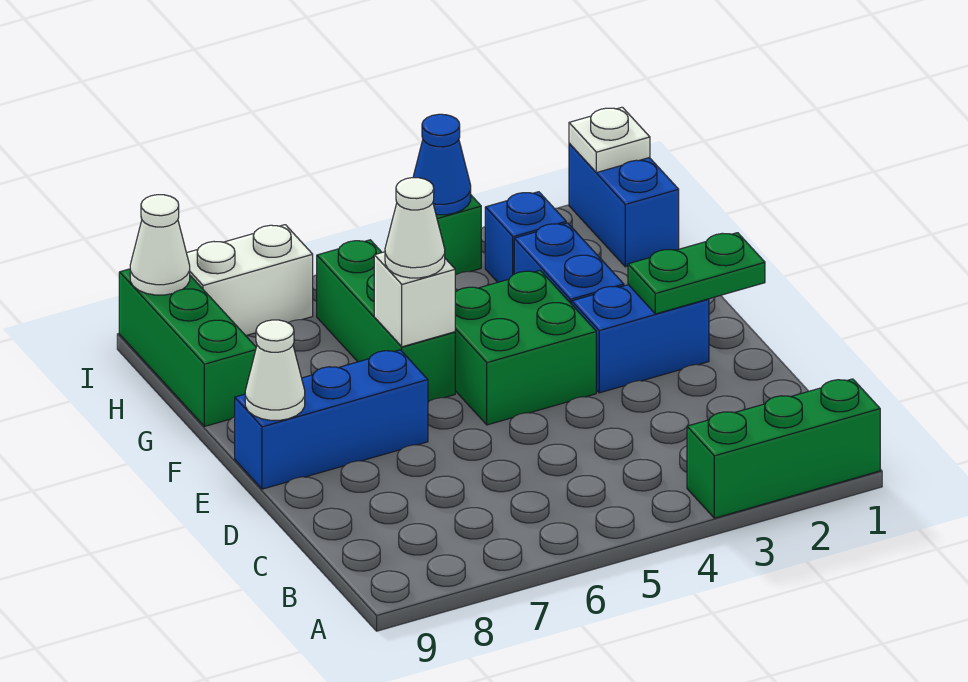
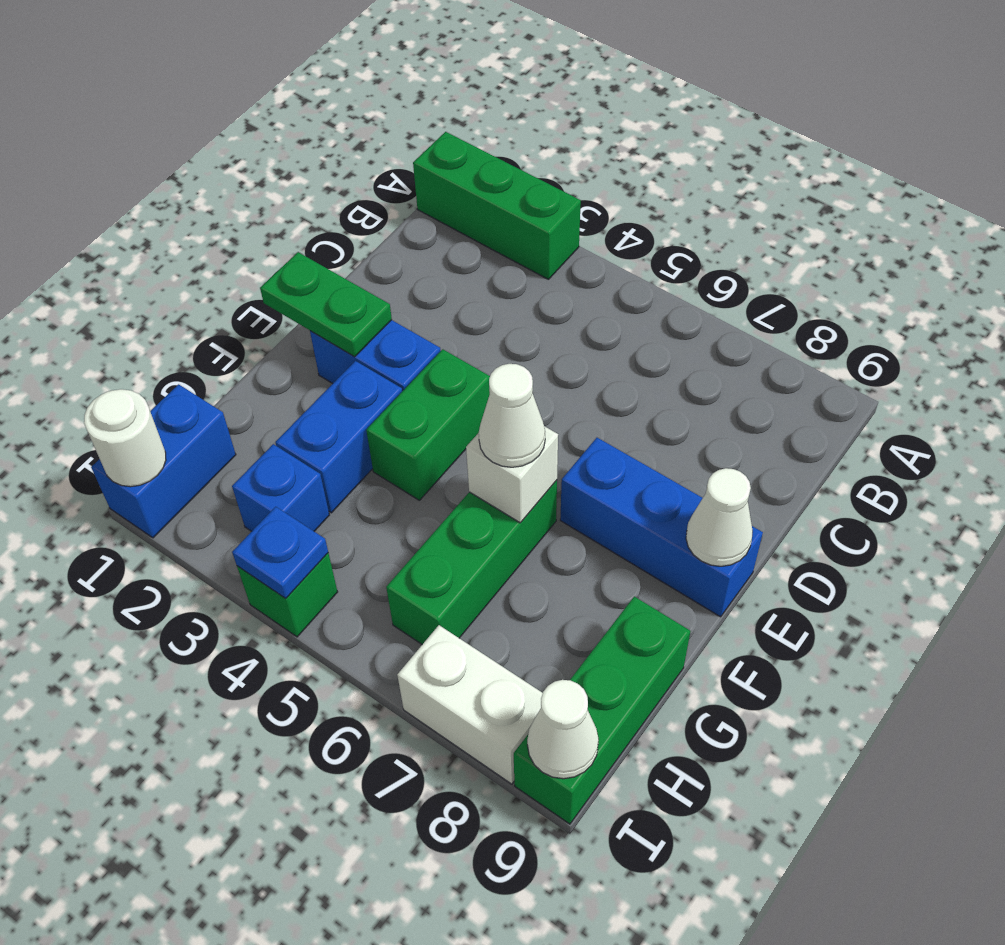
green brick E4:F5 level 1 -> green brick E4:F4 level 1
white plate I1 level 2 -> white round brick I1 level 2
blue cone I4 level 2 -> blue plate I4 level 2

